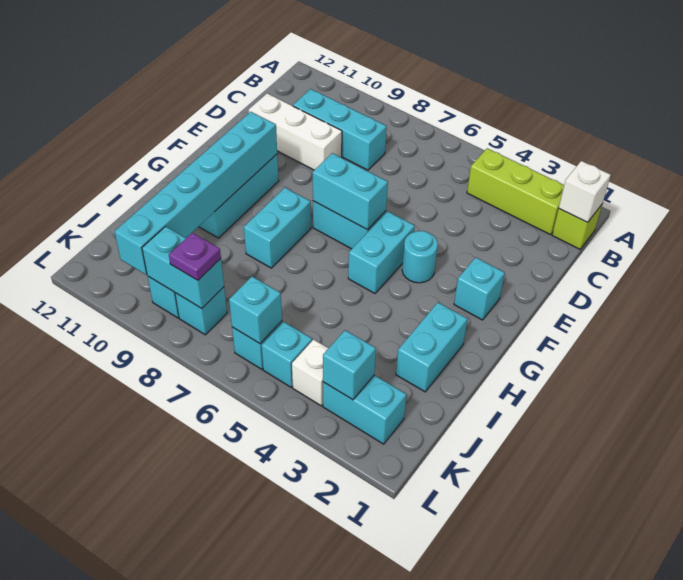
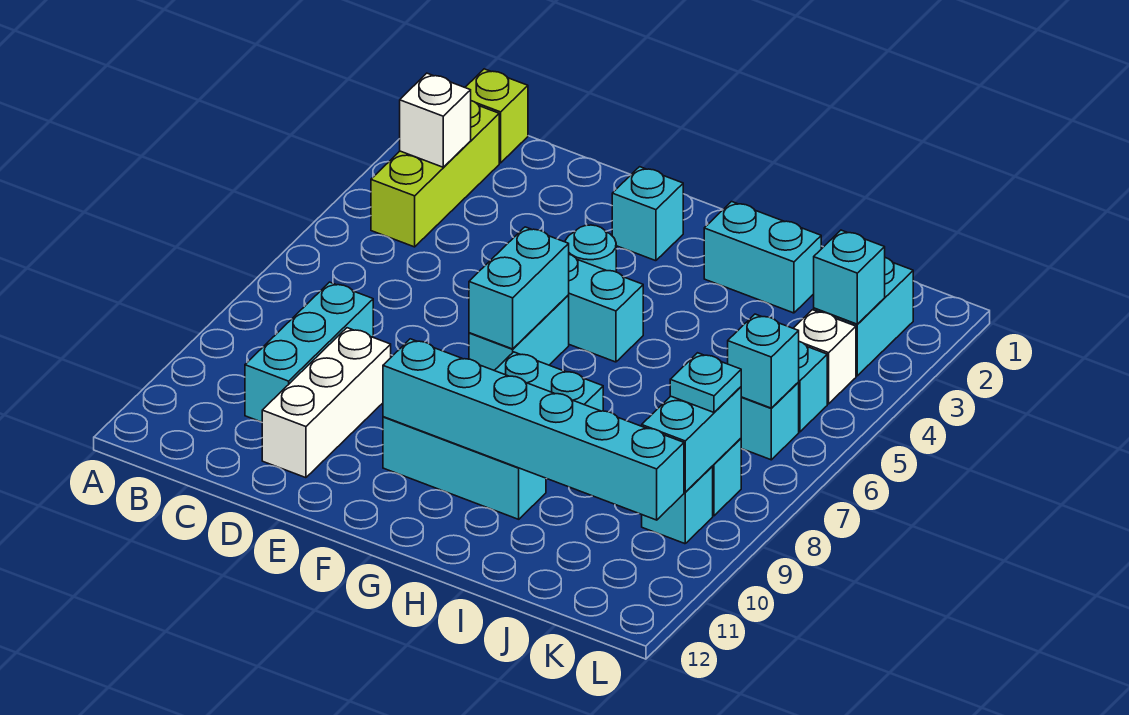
white brick B1 level 2 -> white brick B3 level 2
purple plate K8 level 3 -> cyan plate K8 level 3

